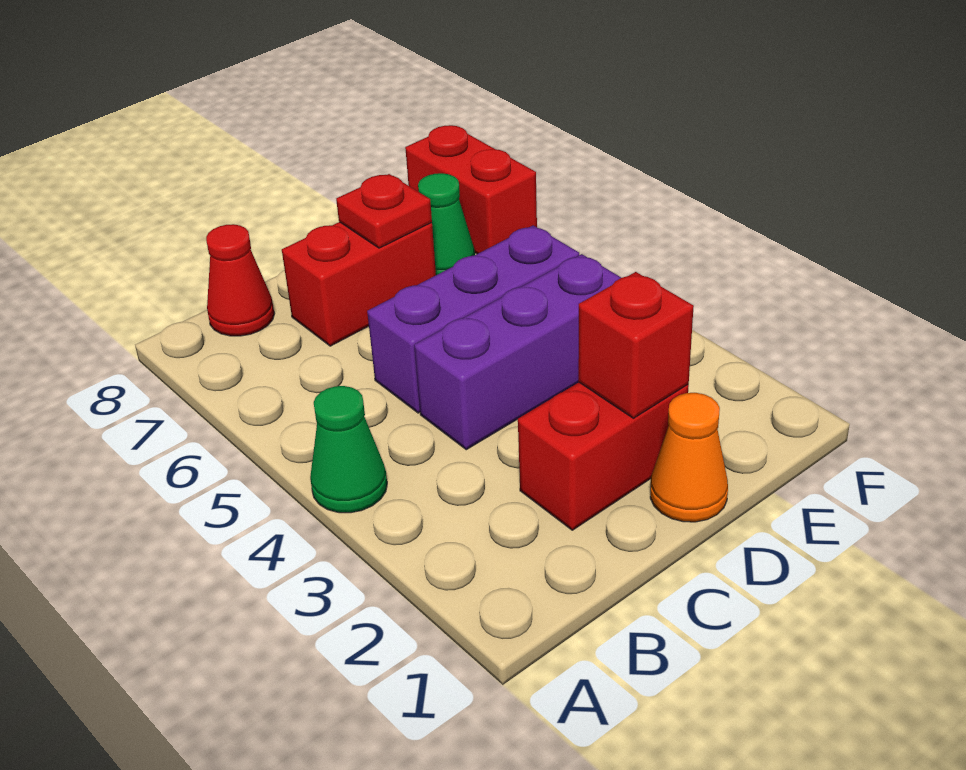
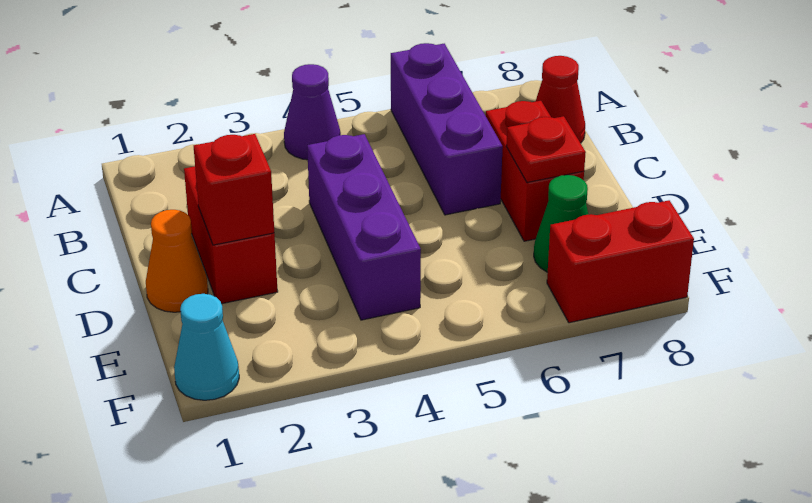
green cone A4 level 1 -> purple cone A4 level 1
purple brick C5:E5 level 1 -> purple brick A6:C6 level 1
none -> cyan cone F1 level 1

